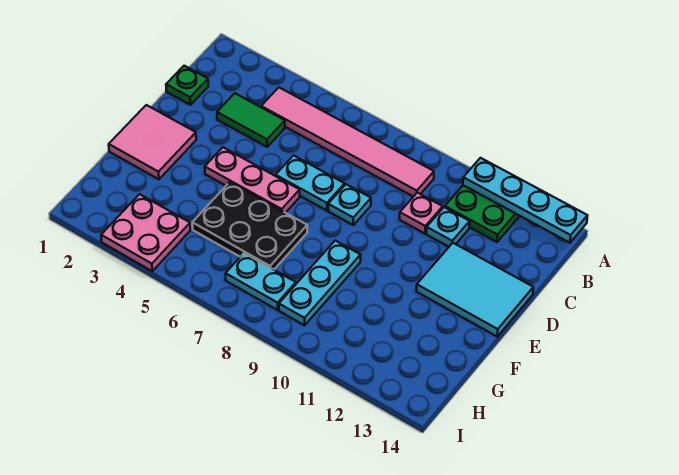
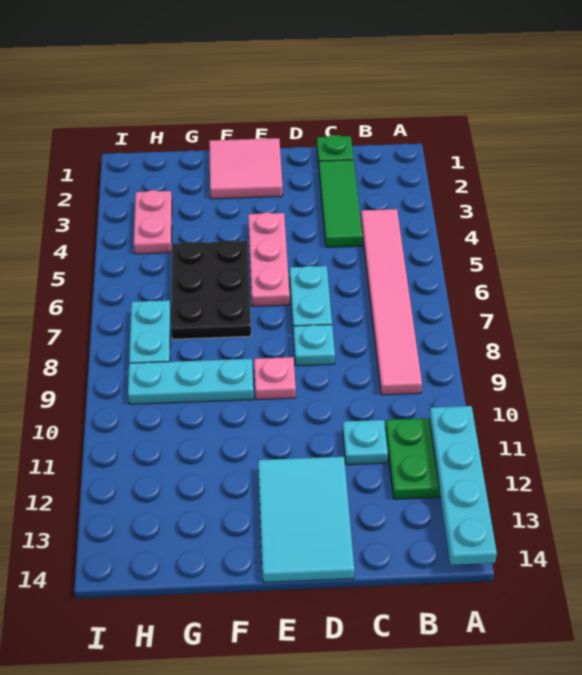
green tile C3:C4 level 1 -> green tile C2:C4 level 1
pink plate C10 level 1 -> pink plate E9 level 1
pink plate H3:I4 level 1 -> pink plate H3:H4 level 1

